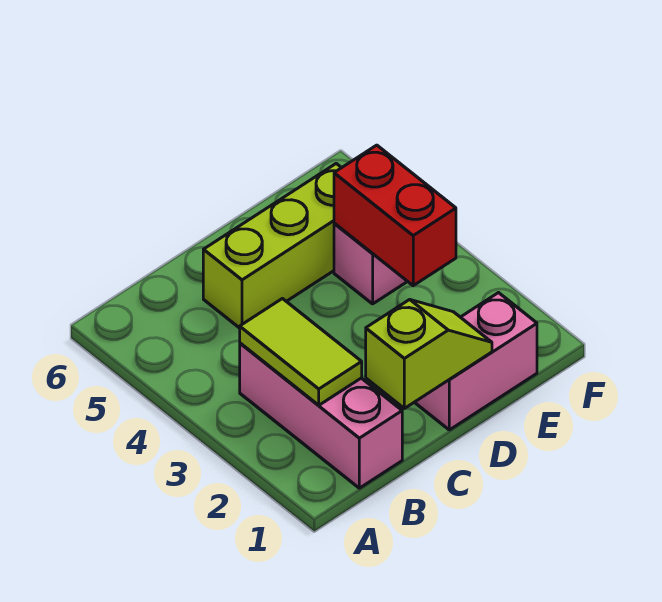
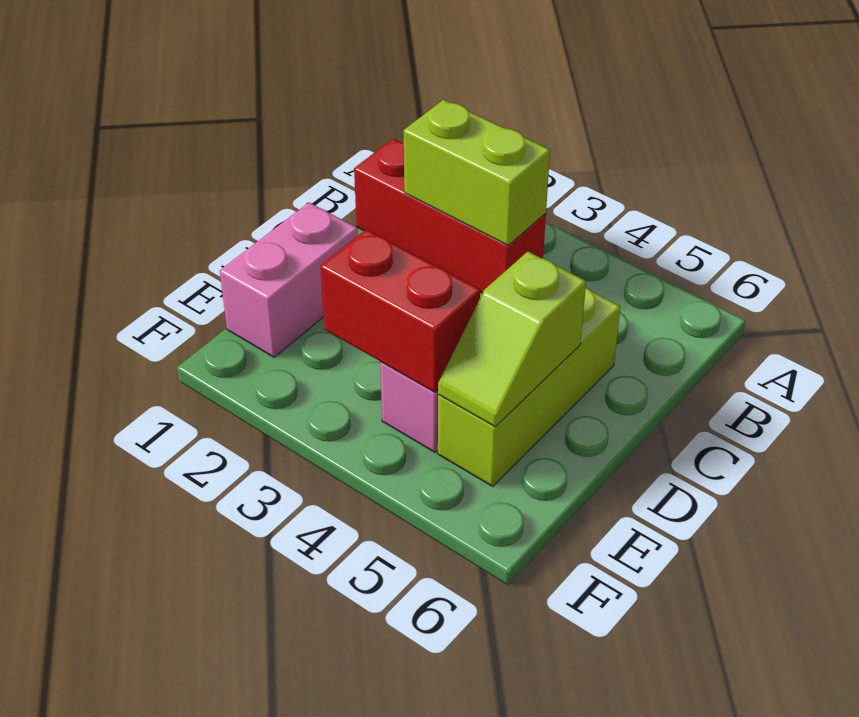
pink brick B1:B3 level 1 -> red brick B1:B3 level 1
lime tile B2:B3 level 2 -> lime brick B2:B3 level 2
lime slope C1:D1 level 2 top C -> lime slope D5:E5 level 2 top D

